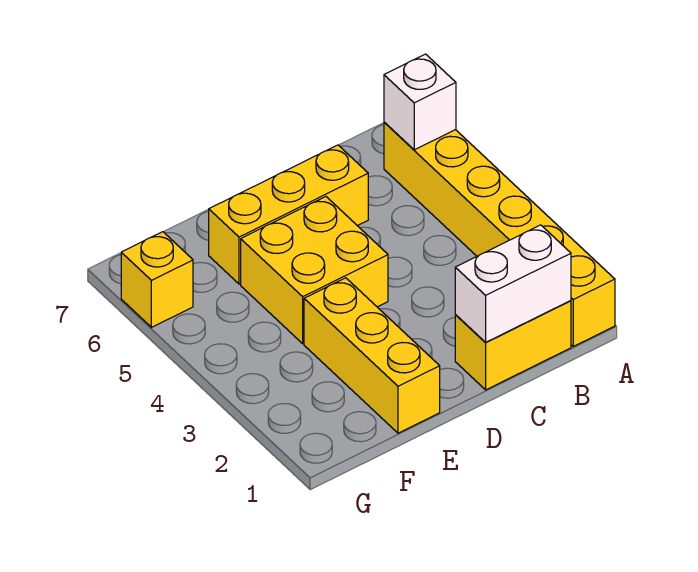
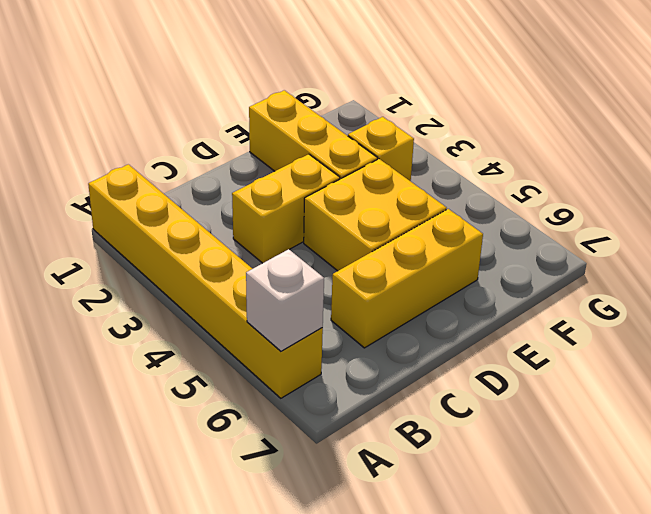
yellow brick B1:C1 level 1 -> yellow brick C3:D3 level 1
white brick B1:C1 level 2 -> none
yellow brick G6 level 1 -> yellow brick F3 level 1

